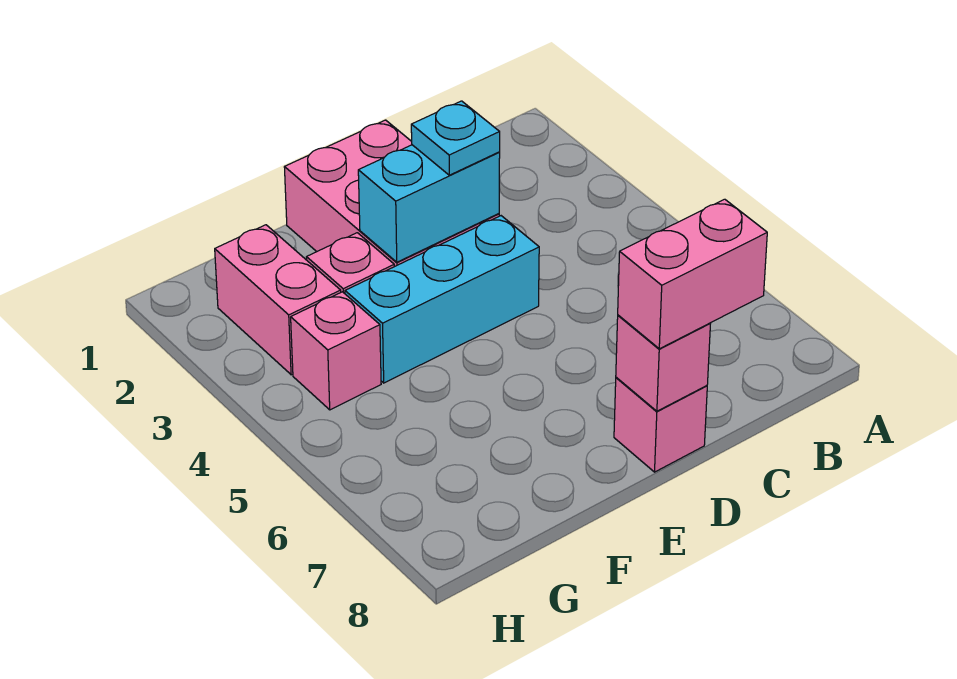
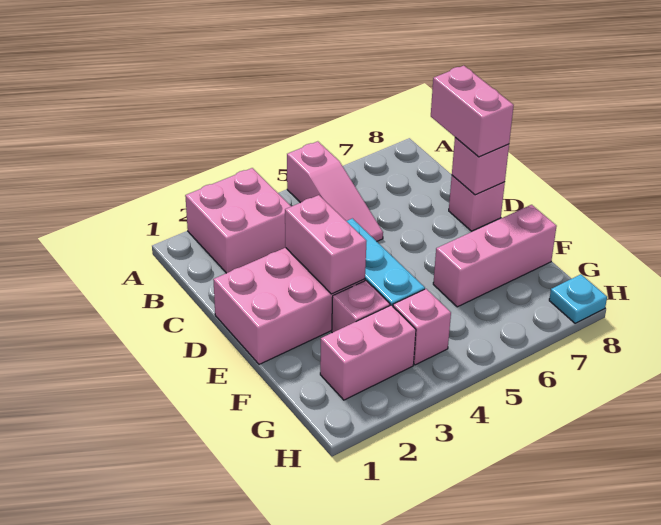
none -> pink brick A2:B3 level 1
none -> pink slope A5:C5 level 1 top A
cyan brick D3:E3 level 2 -> pink brick D3:E3 level 2
cyan plate D3 level 3 -> cyan plate H8 level 1
none -> pink brick F6:F8 level 1

